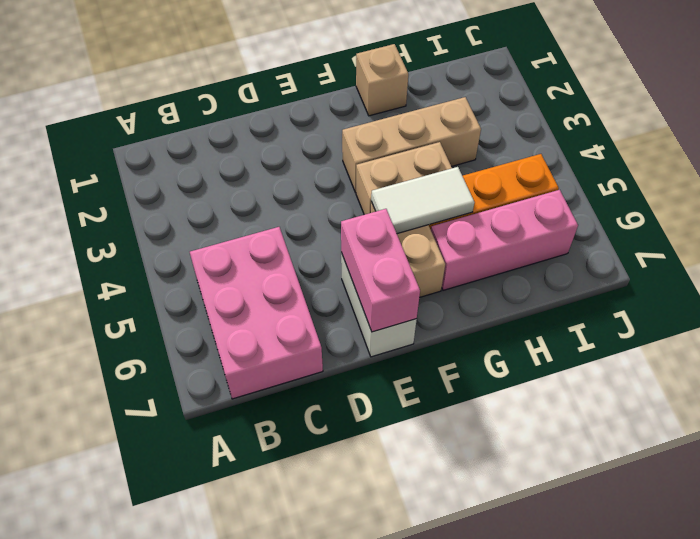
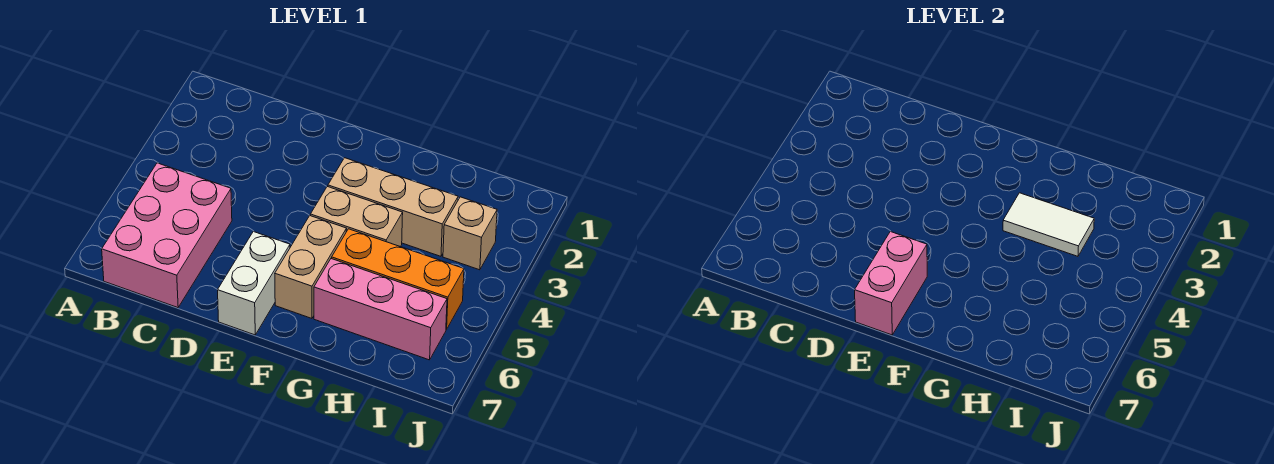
white tile F5:G5 level 2 -> white tile G3:H3 level 2
tan brick G1 level 1 -> tan brick I3 level 1

